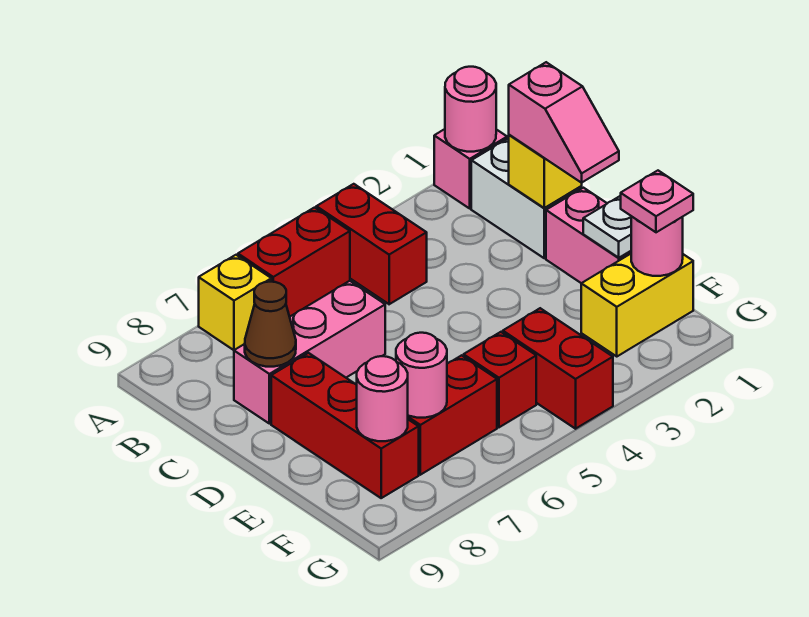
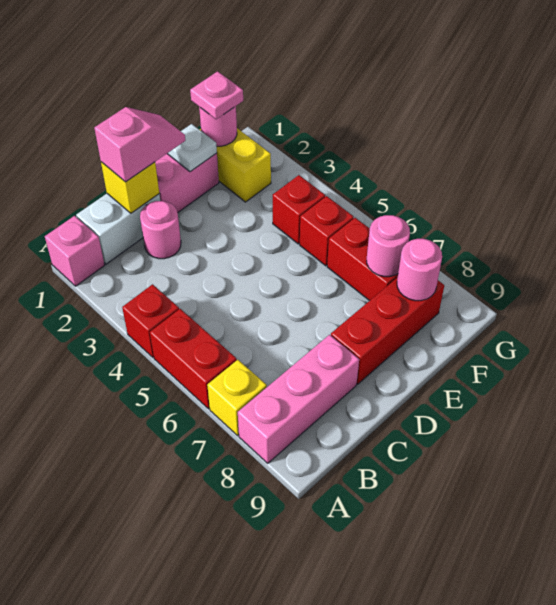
pink round brick A1 level 2 -> pink round brick C2 level 1
red brick A4:B4 level 1 -> red brick A4 level 1
pink brick C6:C8 level 1 -> pink brick A8:C8 level 1
brown cone C8 level 2 -> none
red brick F4:G4 level 1 -> red brick F4 level 1

